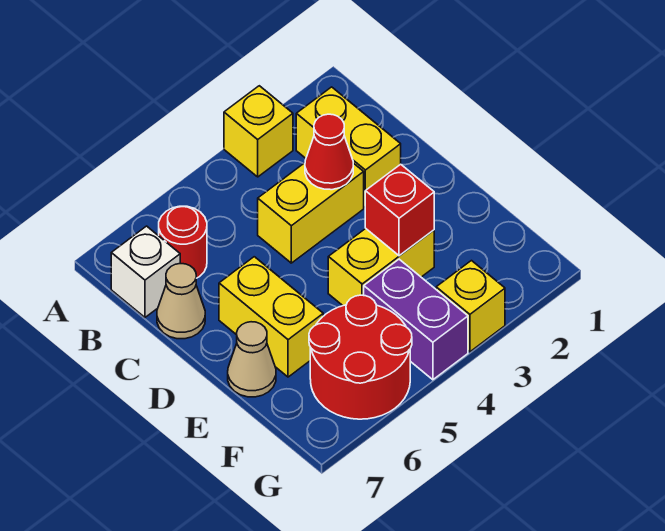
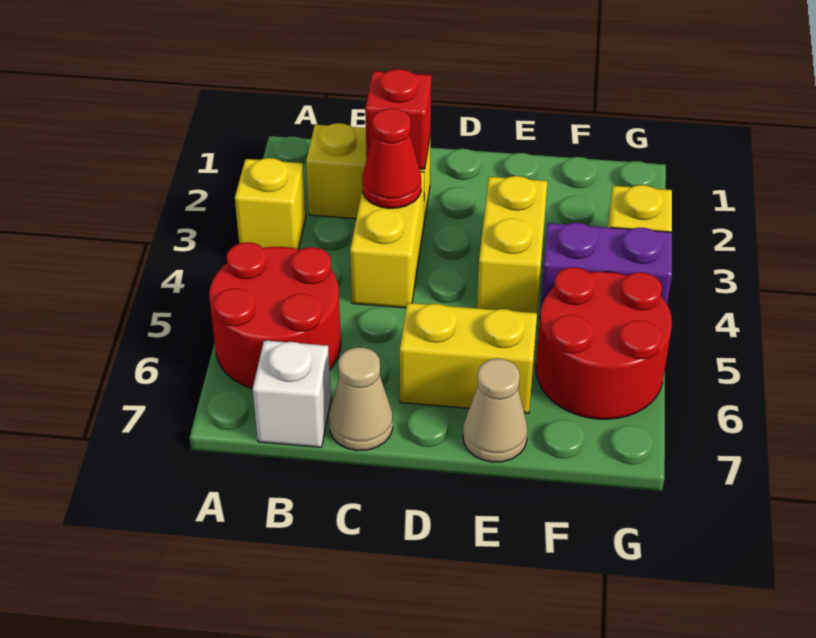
red round brick B6 level 1 -> red round brick A5:B6 level 1
red brick E3 level 2 -> red brick C2 level 2

